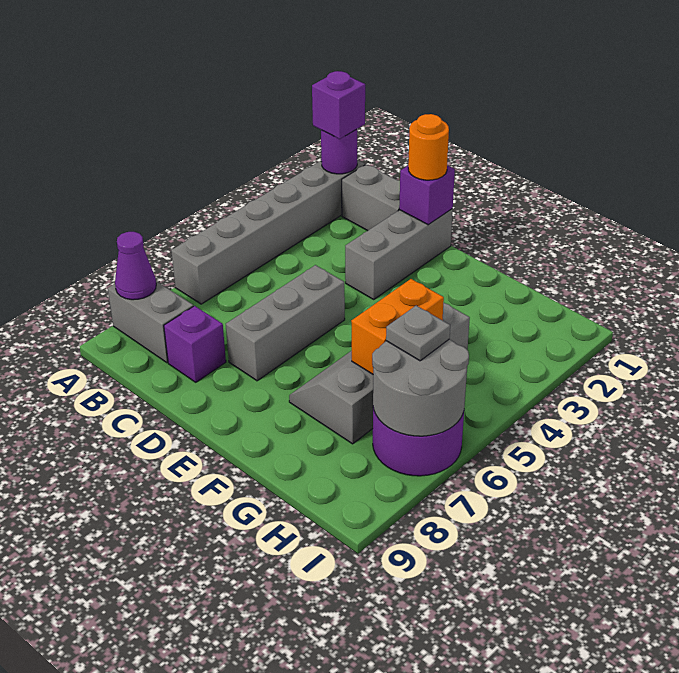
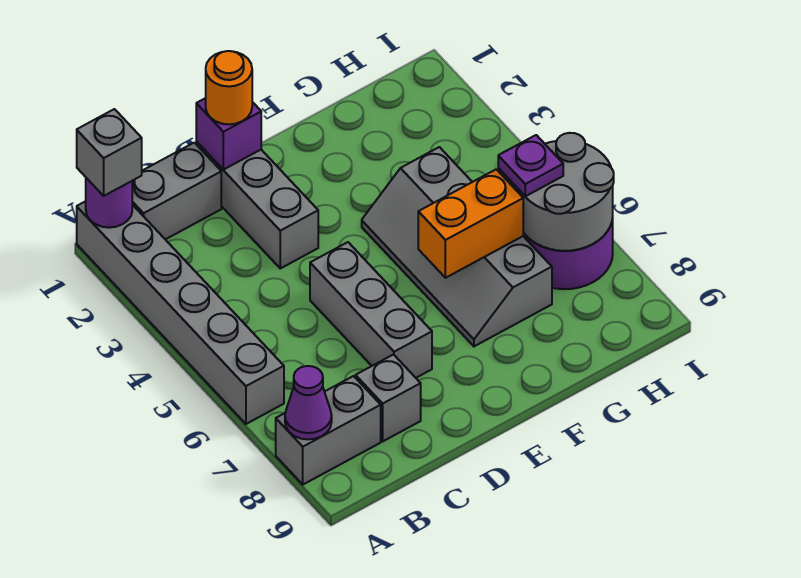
purple brick A1 level 3 -> grey brick A1 level 3
purple brick C8 level 1 -> grey brick C8 level 1
orange brick G5:G6 level 2 -> orange brick F6:G6 level 2
grey plate H6 level 3 -> purple plate H6 level 3

